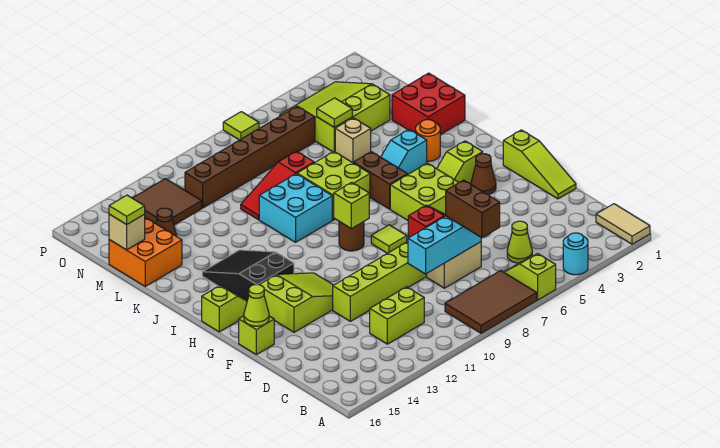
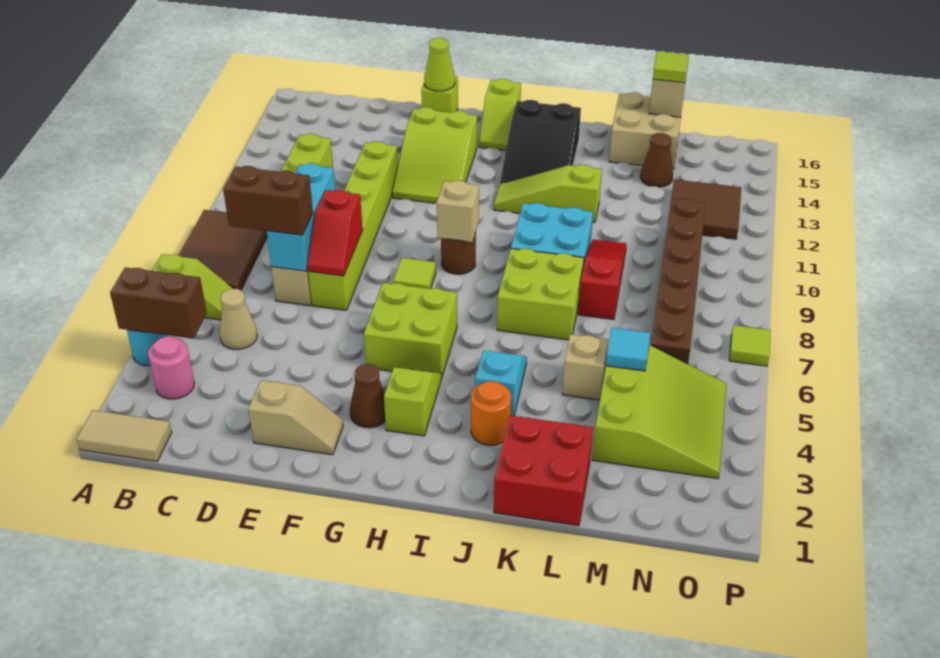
none -> pink round brick B3 level 1
lime cone C5 level 1 -> tan cone C5 level 1
lime slope E1:G1 level 1 top G -> lime slope I12:K12 level 1 top K
none -> tan slope E2:F2 level 1 top E
lime brick H9 level 2 -> tan brick H9 level 2
black slope H13:J14 level 1 top H -> black slope I13:J15 level 1 top 15
brown brick I6:J6 level 1 -> brown brick A4:B4 level 2
orange brick L15:M16 level 1 -> tan brick L15:M16 level 1
lime tile M5 level 2 -> cyan tile M5 level 2

